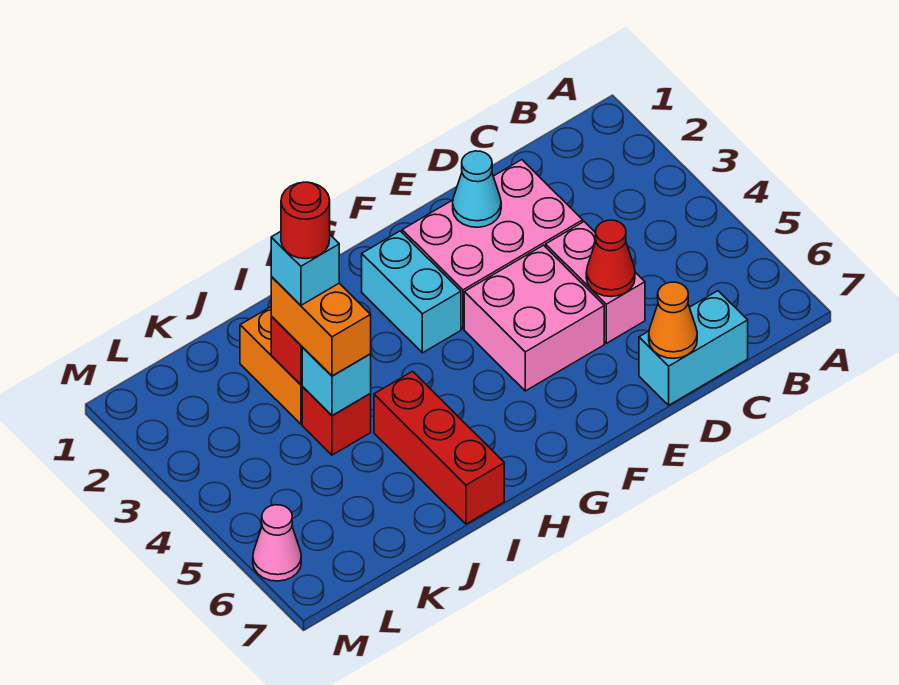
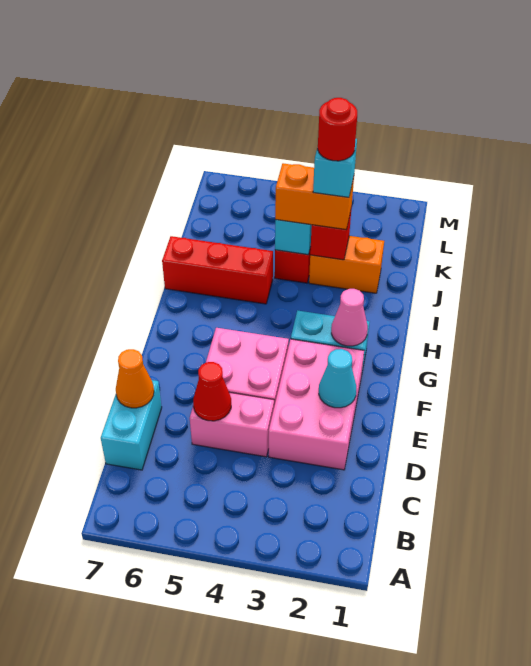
pink cone M6 level 1 -> pink cone G2 level 2

